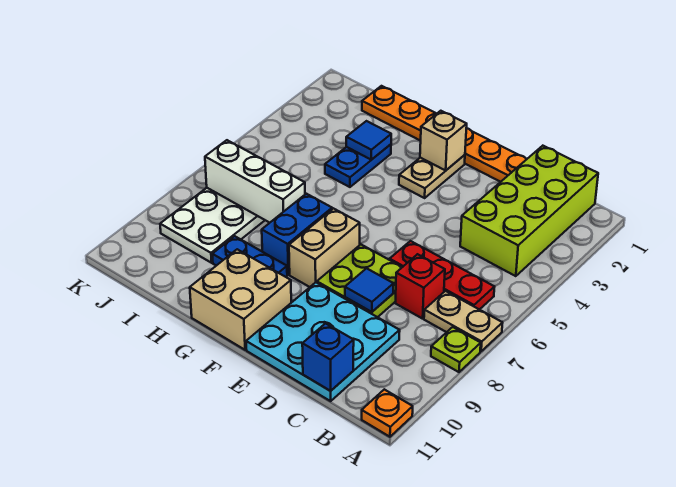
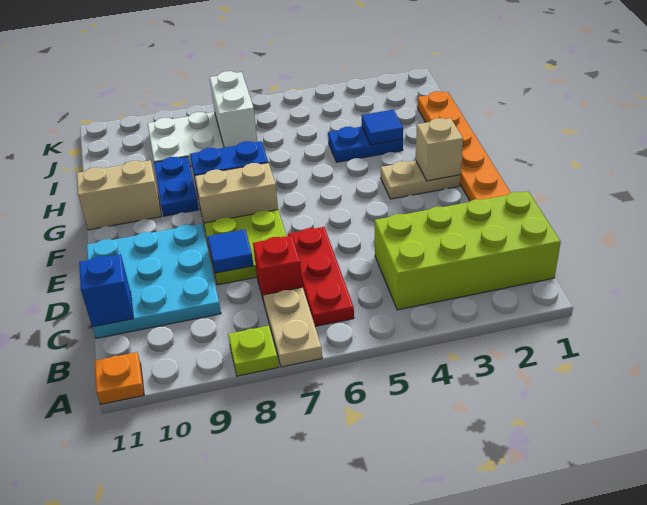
tan brick F10:G11 level 1 -> tan brick G10:G11 level 1
white brick H7:J7 level 2 -> white brick I7:J7 level 2

